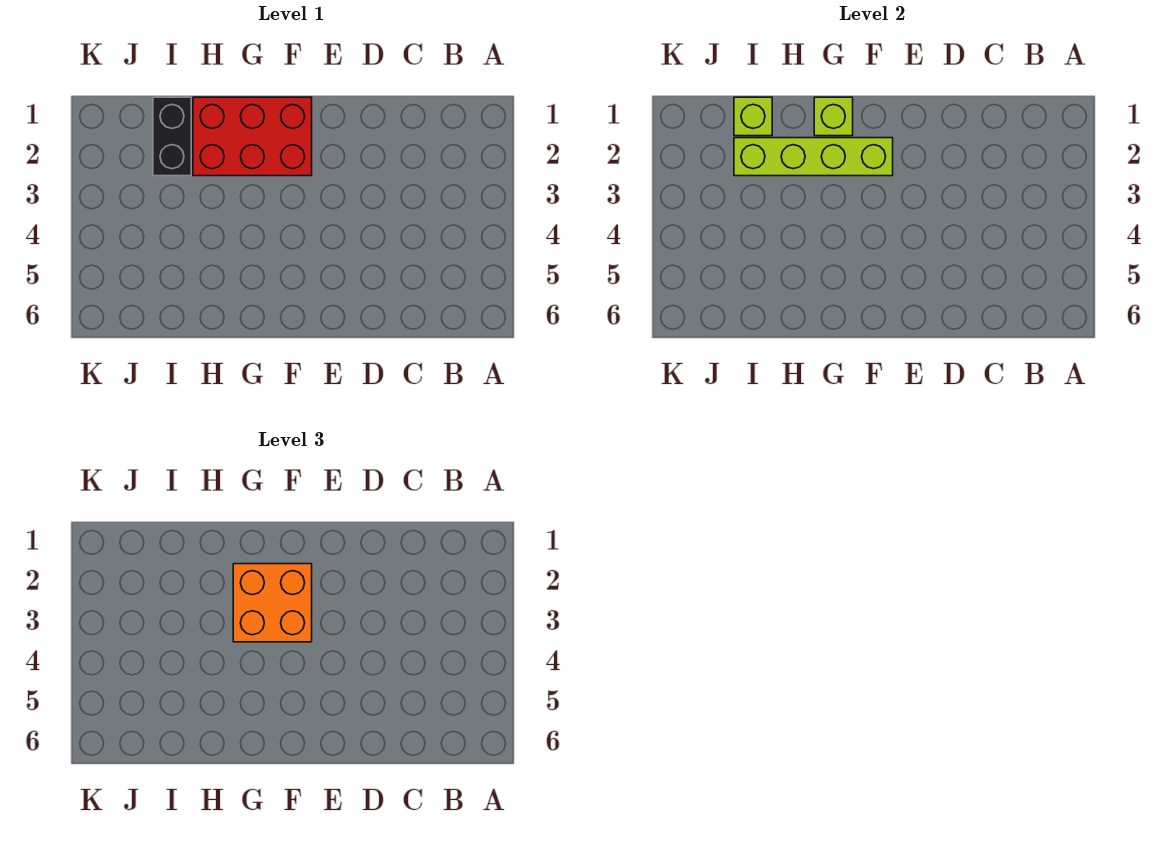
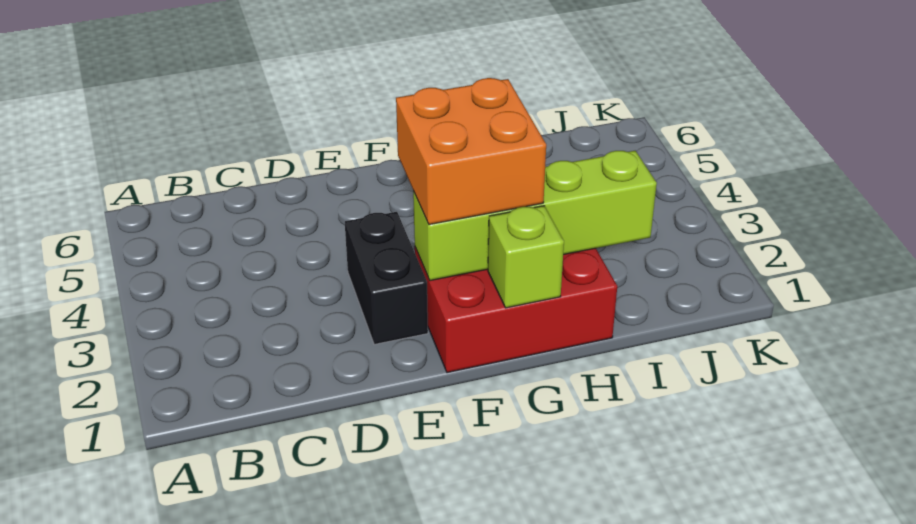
black brick I1:I2 level 1 -> black brick E2:E3 level 1
lime brick I1 level 2 -> none

